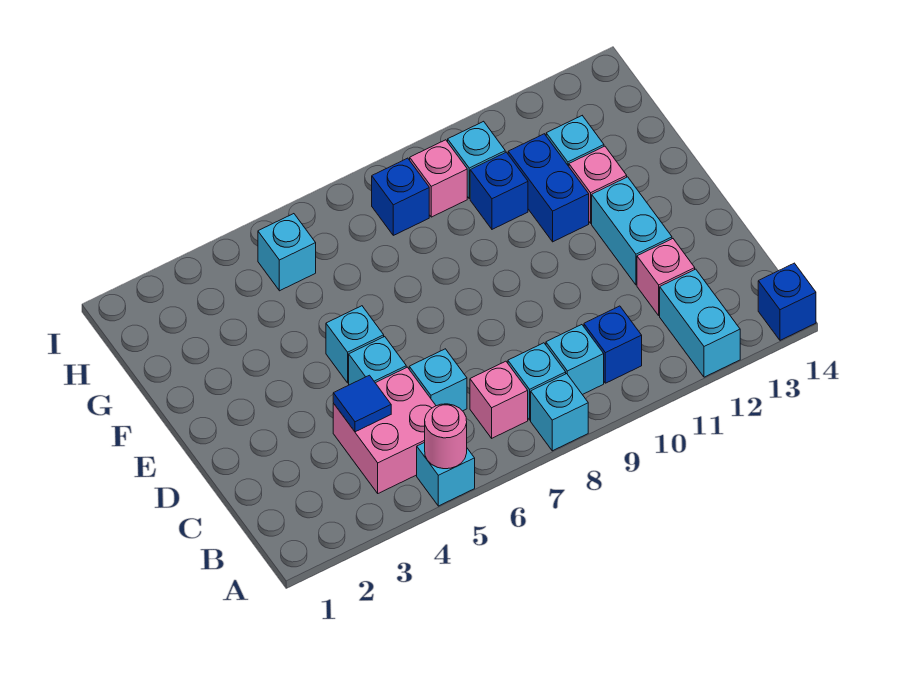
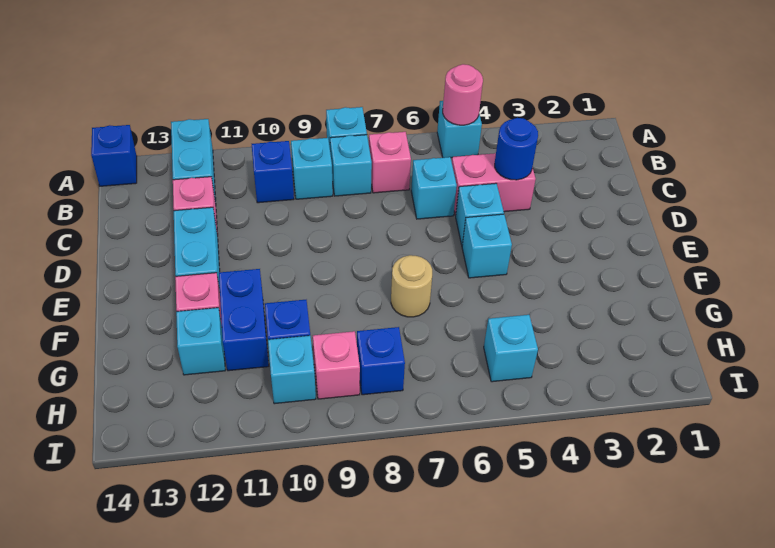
pink brick B4:C5 level 1 -> pink brick C4:C5 level 1
blue tile C4 level 2 -> blue round brick C4 level 2
none -> tan round brick F7 level 1

